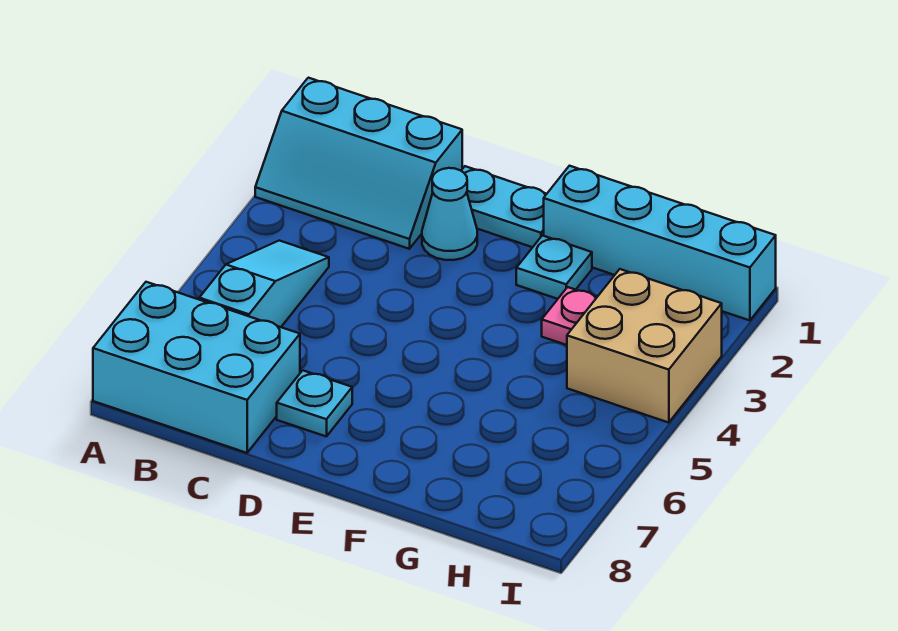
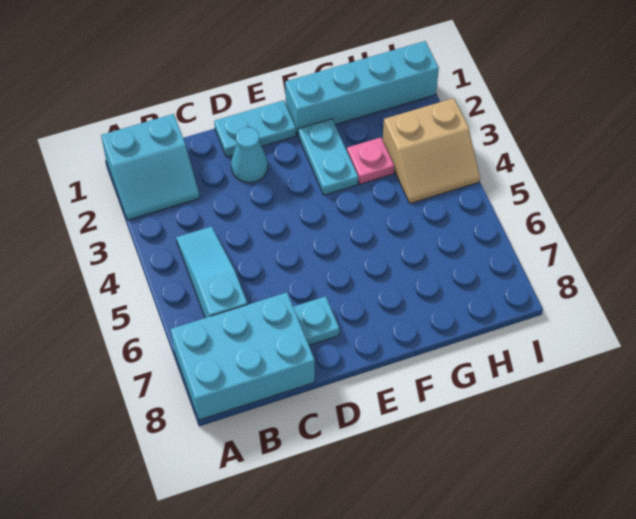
cyan slope A1:C2 level 1 top 1 -> cyan slope A1:B2 level 1 top 1
cyan plate F2 level 1 -> cyan plate F2:F3 level 1
tan brick H3:I4 level 1 -> tan slope H3:I4 level 1 top 3

